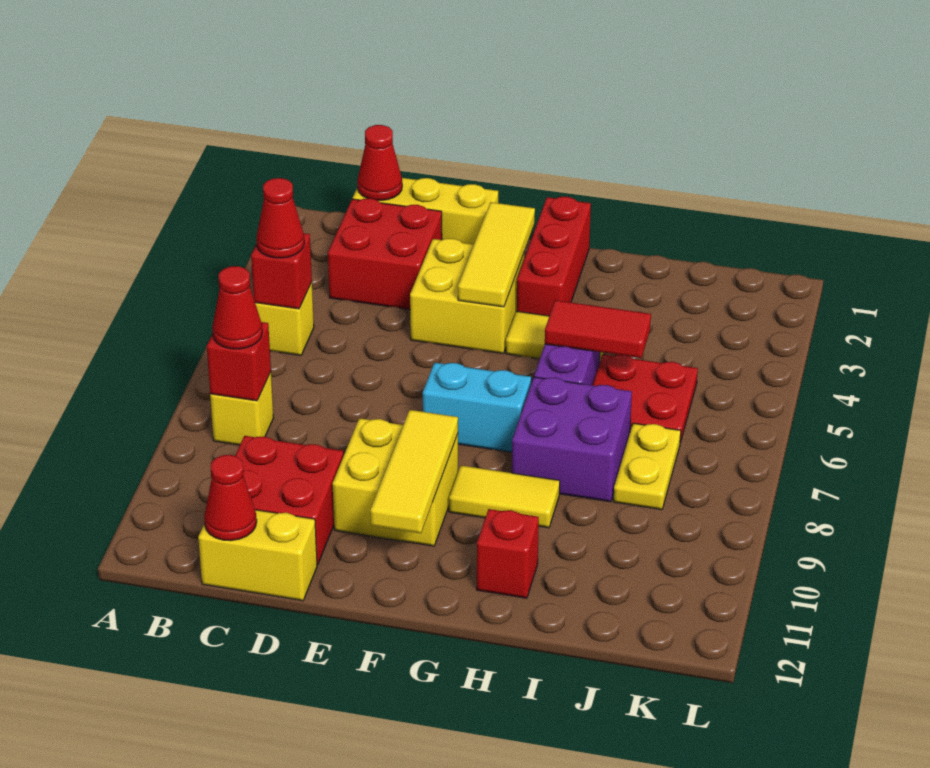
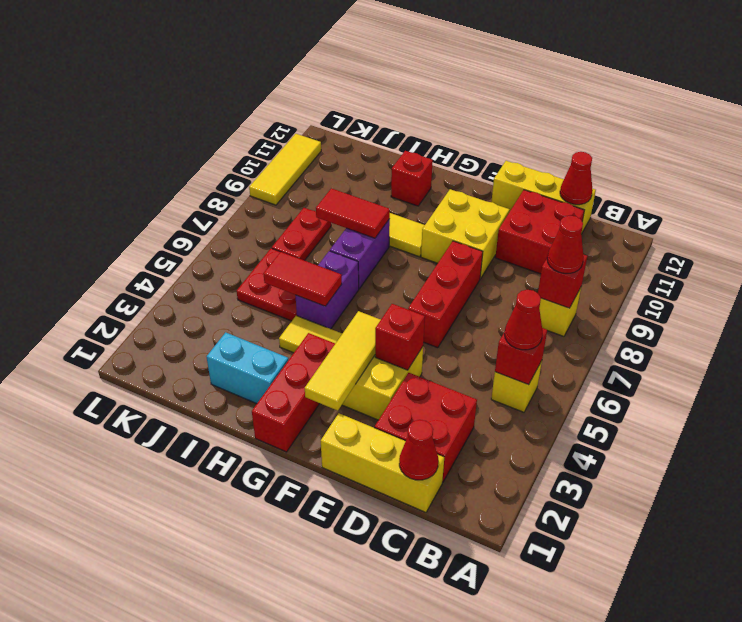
yellow brick C12:D12 level 1 -> yellow brick C12:E12 level 1
none -> red brick E4 level 2
none -> red brick E6:E8 level 1
cyan brick F7:G7 level 1 -> cyan brick H2:I2 level 1
yellow tile F9:F11 level 2 -> yellow tile L9:L11 level 1
purple brick H7:I8 level 1 -> purple brick H7:H8 level 1
none -> red tile H8:I8 level 2
yellow plate J7:J8 level 1 -> red plate J7:J8 level 1

